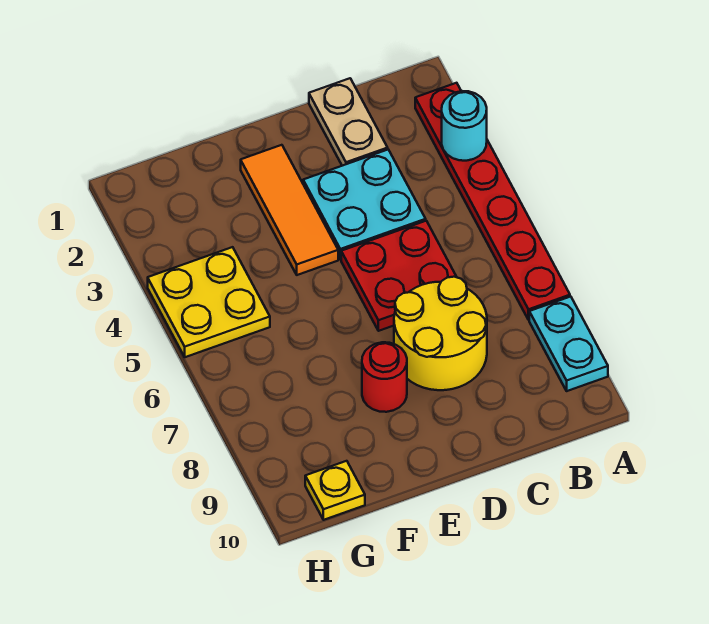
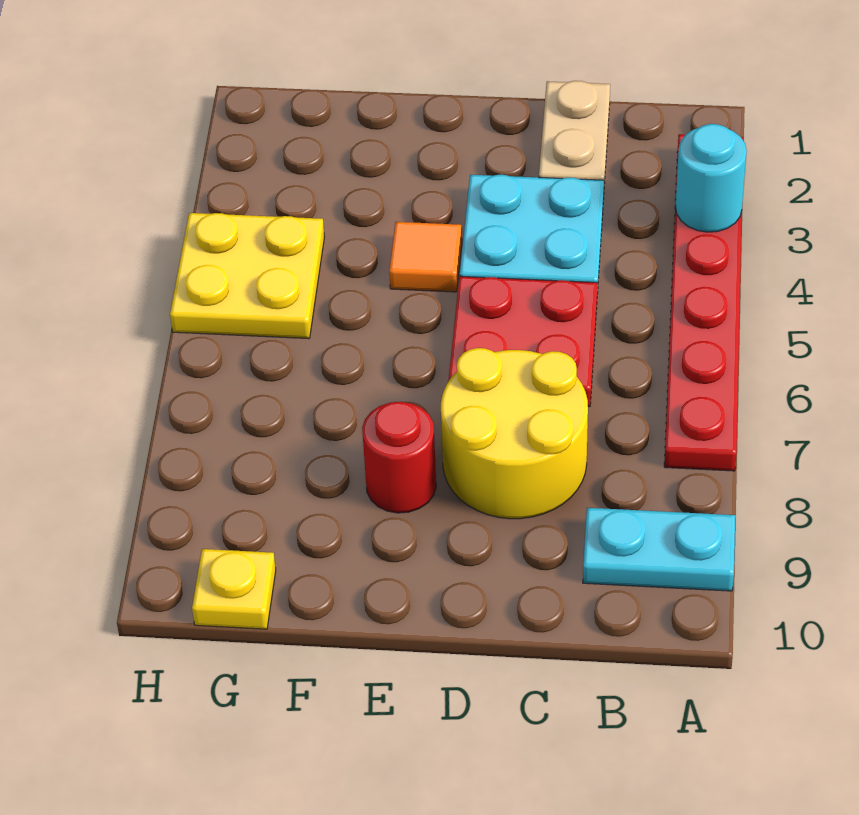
cyan plate A8:A9 level 1 -> cyan plate A9:B9 level 1
orange tile E2:E4 level 1 -> orange tile E4 level 1

